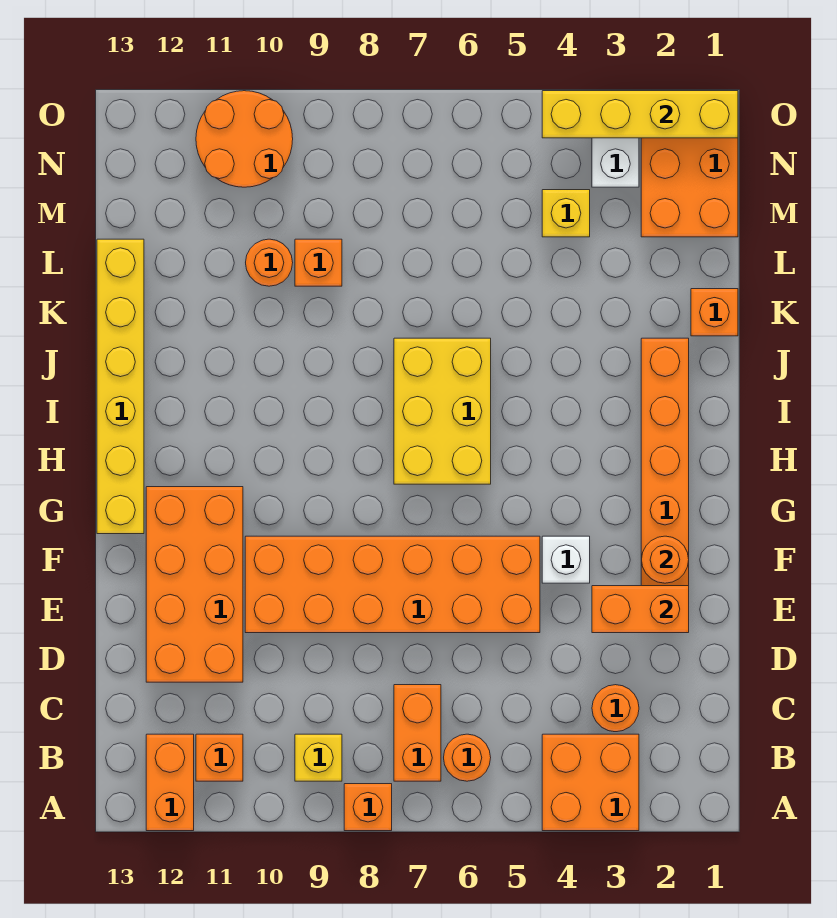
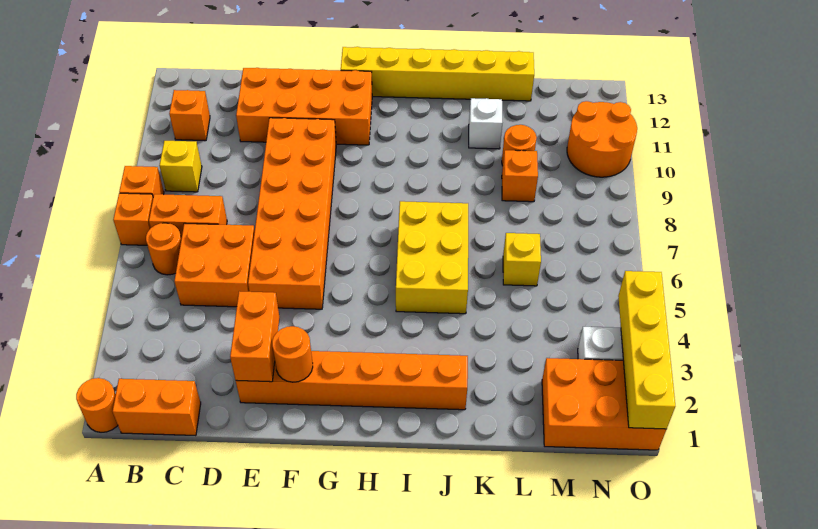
orange brick A3:B4 level 1 -> orange brick C5:D6 level 1
orange brick A12:B12 level 1 -> orange brick B1:C1 level 1
orange round brick C3 level 1 -> orange round brick A1 level 1
white brick F4 level 1 -> white brick K11 level 1
yellow brick H6:J7 level 1 -> yellow brick I5:J7 level 1
orange brick K1 level 1 -> orange brick A7 level 1
yellow brick M4 level 1 -> yellow brick L6 level 1

